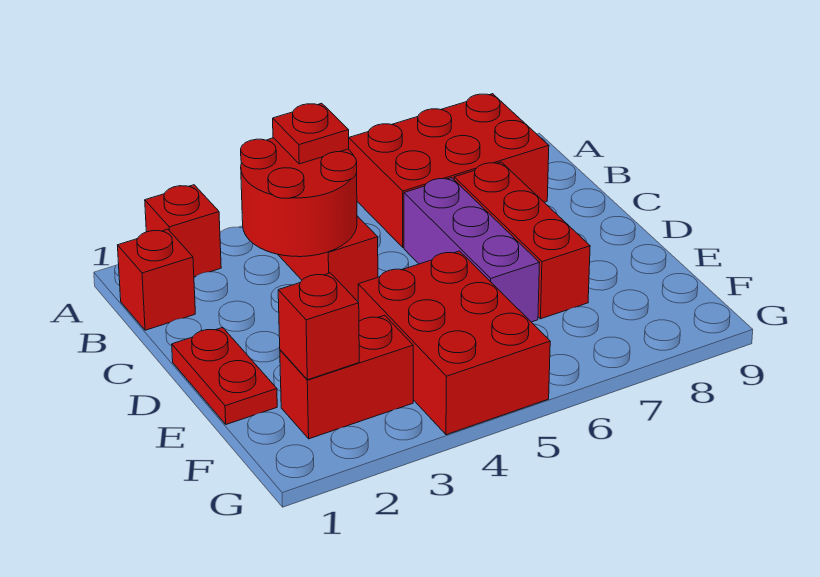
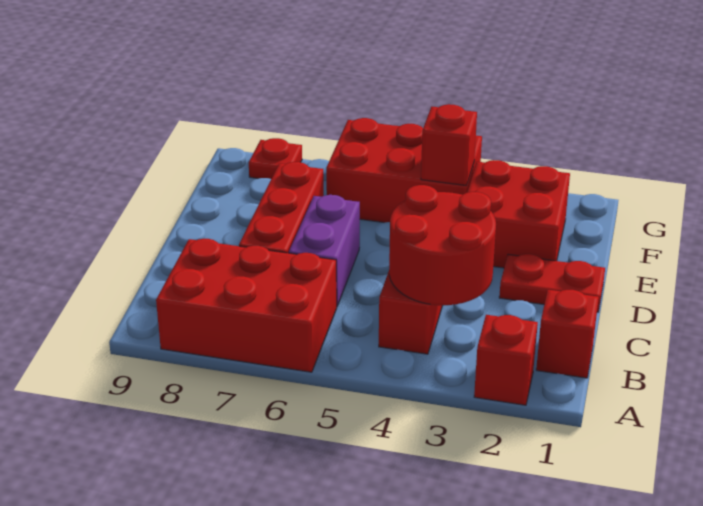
red plate B4 level 3 -> red plate G8 level 1
purple brick C6:E6 level 1 -> purple brick C6:D6 level 1
red plate D1:E1 level 1 -> red plate D1:D2 level 1
red brick E4:G5 level 1 -> red brick F4:G6 level 1
red brick F2:F3 level 1 -> red brick E2:F3 level 1
red brick F2 level 2 -> red brick F4 level 2

